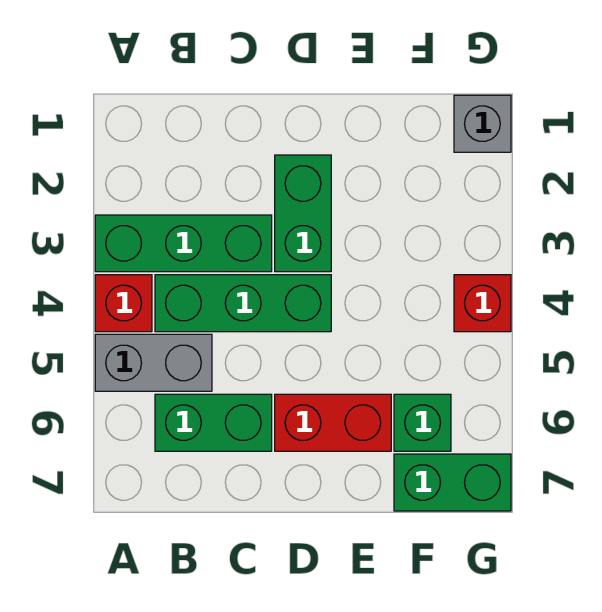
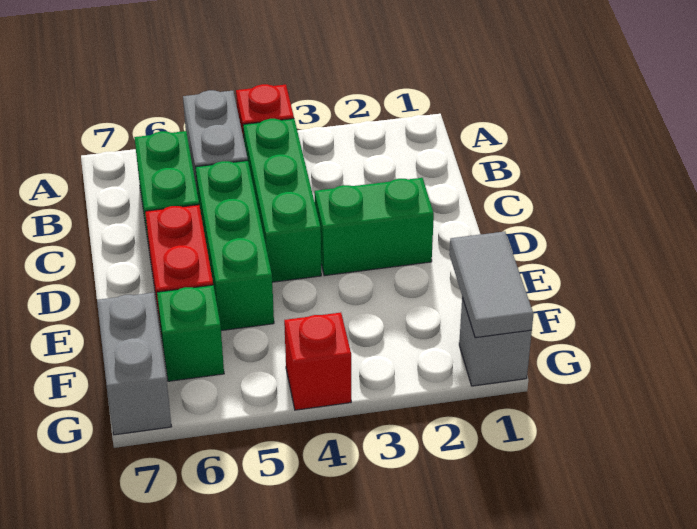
green brick A3:C3 level 1 -> green brick C5:E5 level 1
none -> grey tile F1:G1 level 2
green brick F7:G7 level 1 -> grey brick F7:G7 level 1

